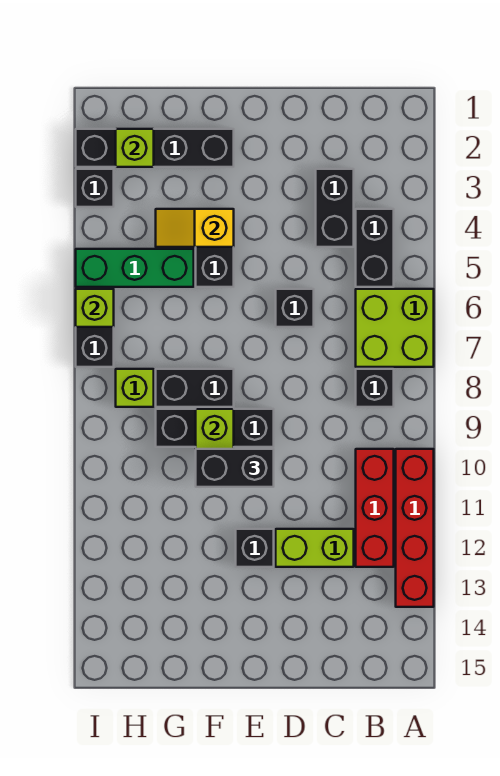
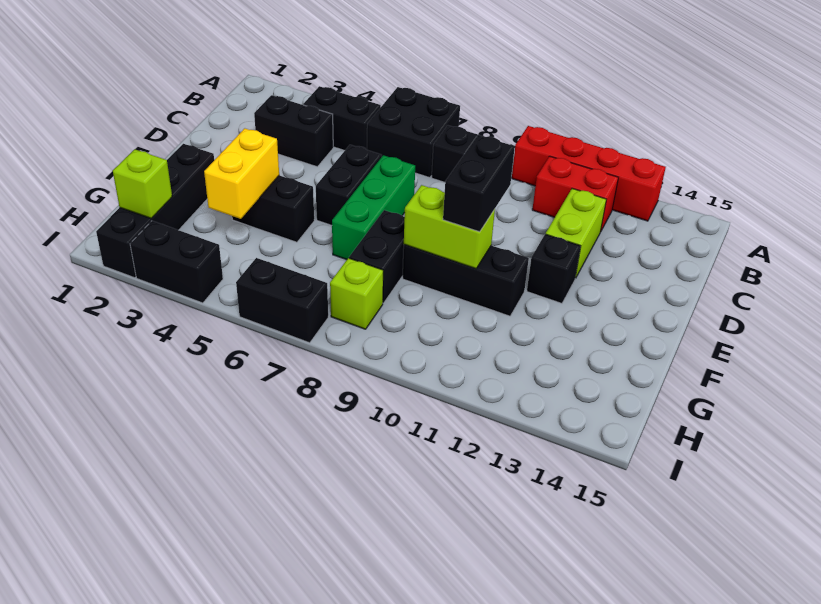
lime brick A6:B7 level 1 -> black brick A6:B7 level 1
red brick B10:B12 level 1 -> red brick B11:B12 level 1
black brick D6 level 1 -> black brick D6:E6 level 1
black brick E9:G9 level 1 -> black brick F9:F11 level 1
yellow slope F4:G4 level 2 top F -> yellow brick F4:G4 level 2
green brick G5:I5 level 1 -> green brick D7:F7 level 1
black brick I3 level 1 -> black brick I3:I4 level 1
lime brick I6 level 2 -> none

